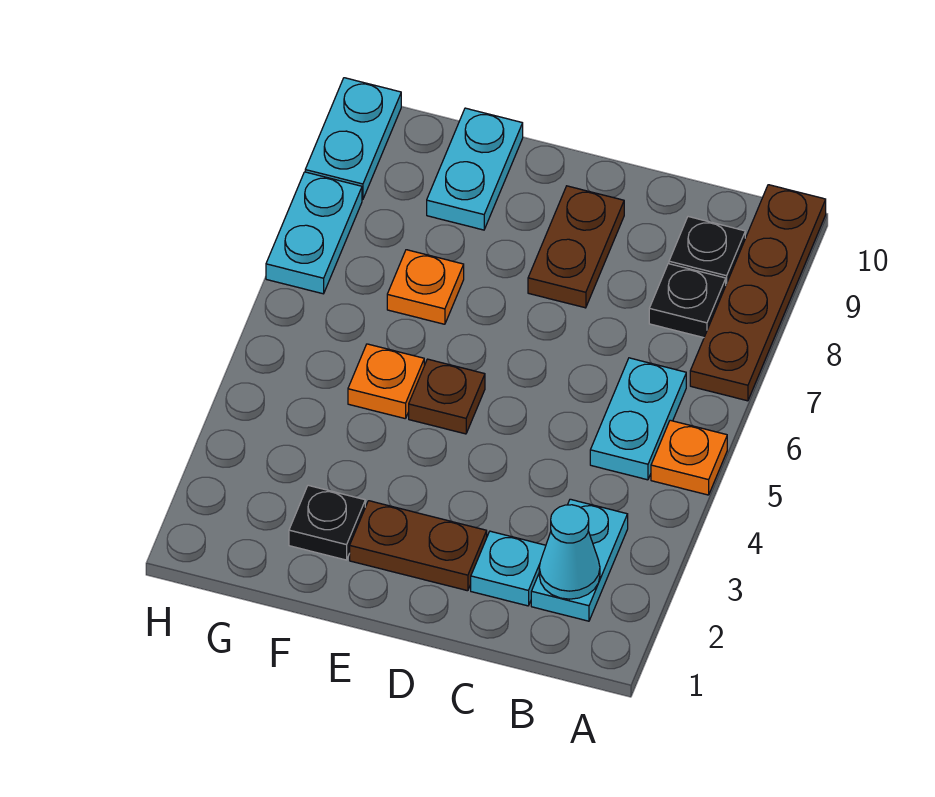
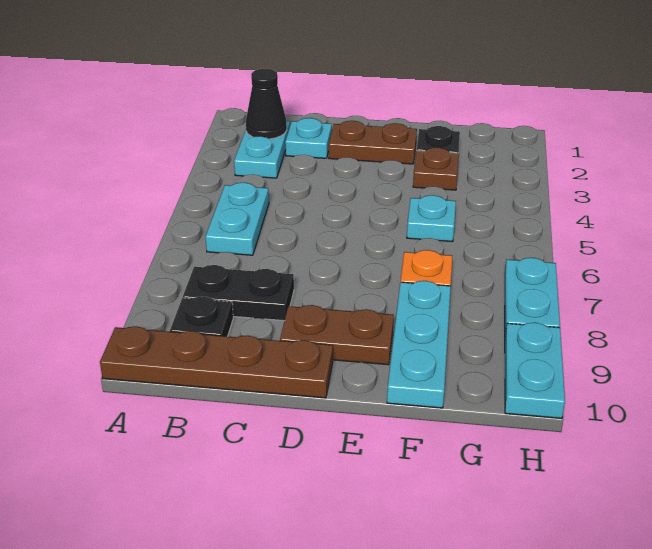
orange plate A5 level 1 -> none
brown plate A7:A10 level 1 -> brown plate A10:D10 level 1
cyan cone B2 level 2 -> black cone B2 level 2
black plate B8 level 1 -> black plate B8:C8 level 1
brown plate D8:D9 level 1 -> brown plate D9:E9 level 1
brown plate E5 level 1 -> brown plate F3 level 1
orange plate F5 level 1 -> cyan plate F5 level 1
cyan plate F9:F10 level 1 -> cyan plate F8:F10 level 1

